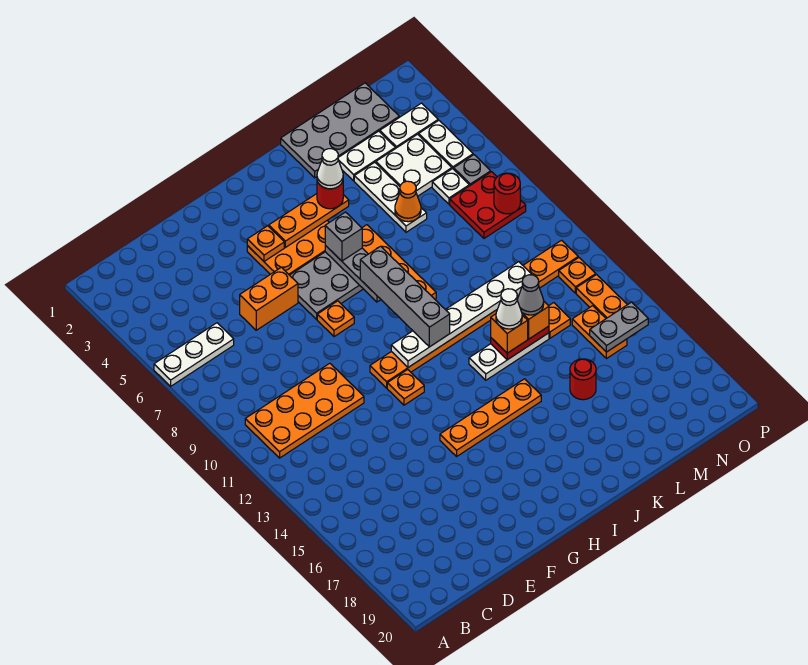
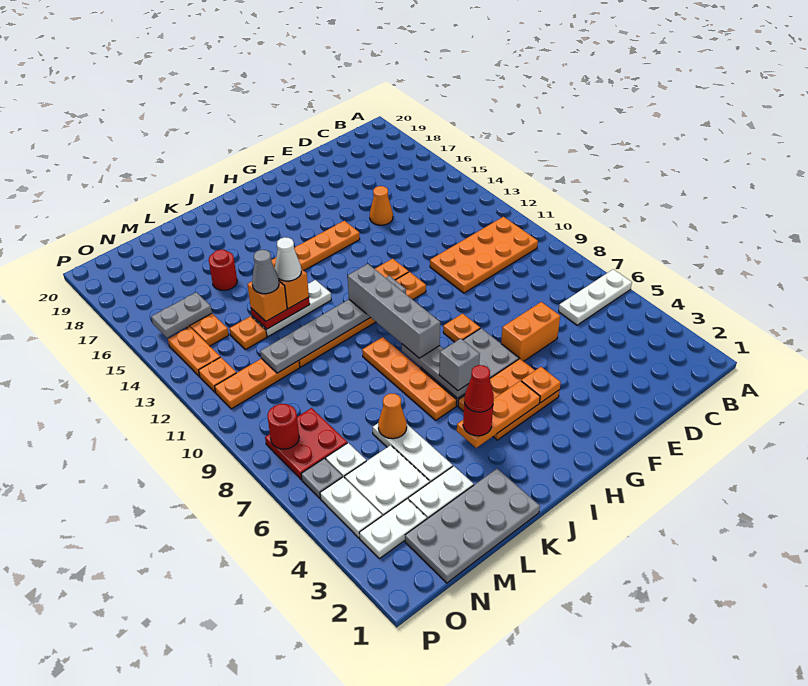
none -> orange cone E15 level 1
white plate H11:M11 level 2 -> grey plate H11:M11 level 2
white cone J4 level 4 -> red cone J4 level 4

